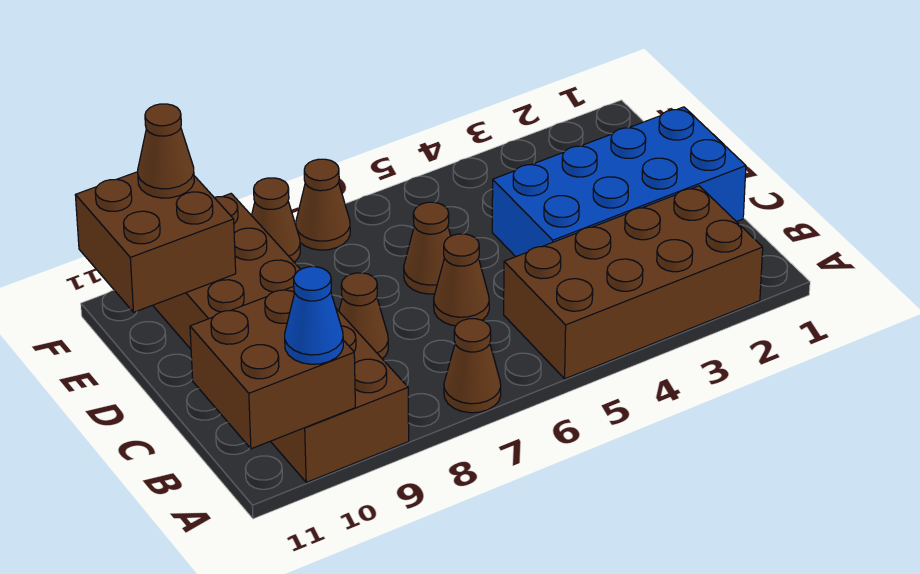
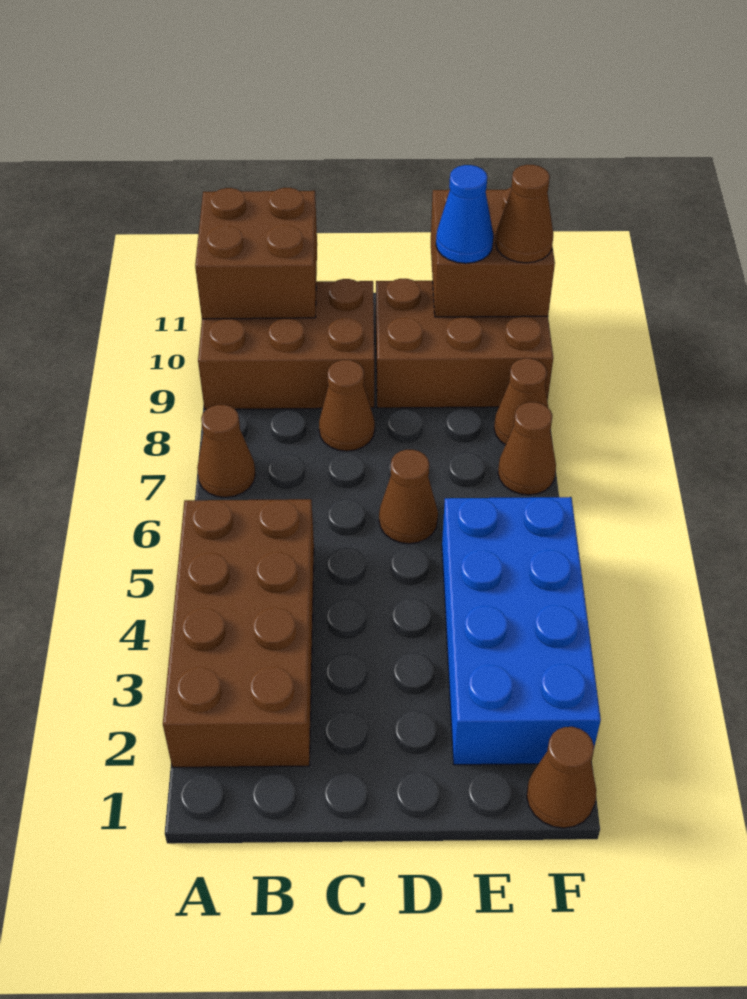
blue cone A10 level 3 -> blue cone E10 level 3
blue brick C1:D4 level 1 -> blue brick E2:F5 level 1
brown cone C6 level 1 -> brown cone F1 level 1

